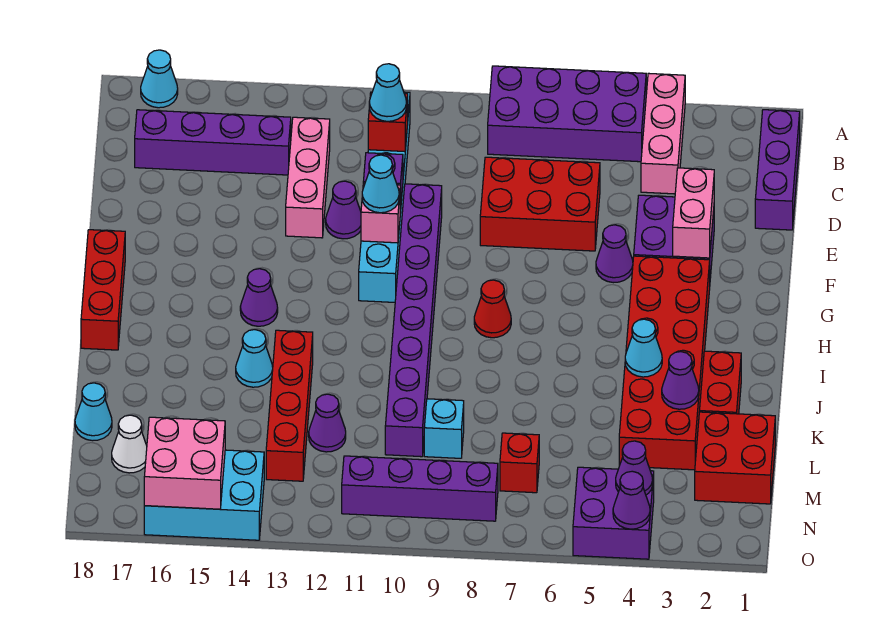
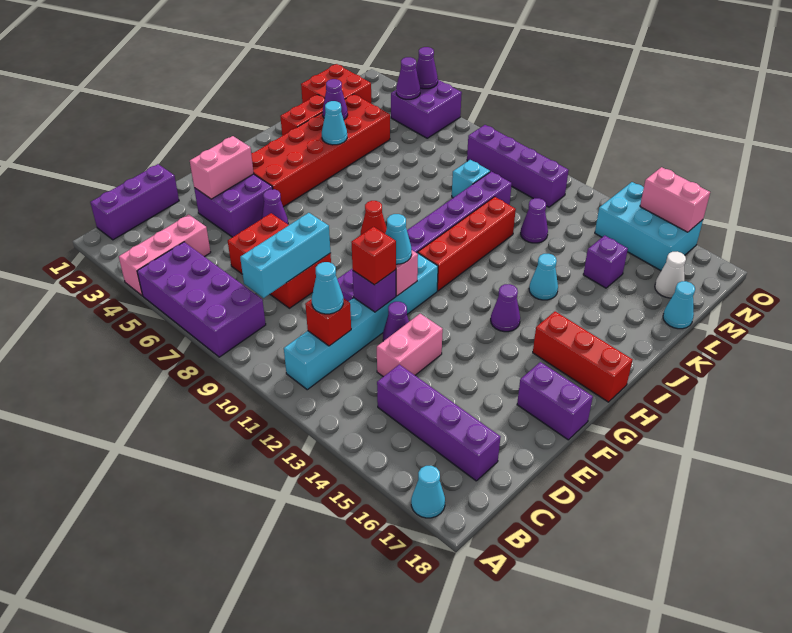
none -> cyan brick C8:E8 level 2
pink brick C13:E13 level 1 -> pink brick D13:E13 level 1
none -> purple brick F17:F18 level 1
red brick G18:I18 level 1 -> red brick H16:H18 level 1
red brick J13:M13 level 1 -> red brick H11:K11 level 1
none -> purple brick L15 level 1
red brick M7 level 1 -> red brick E11 level 3
pink brick N15:O16 level 2 -> pink brick O15:O16 level 2

